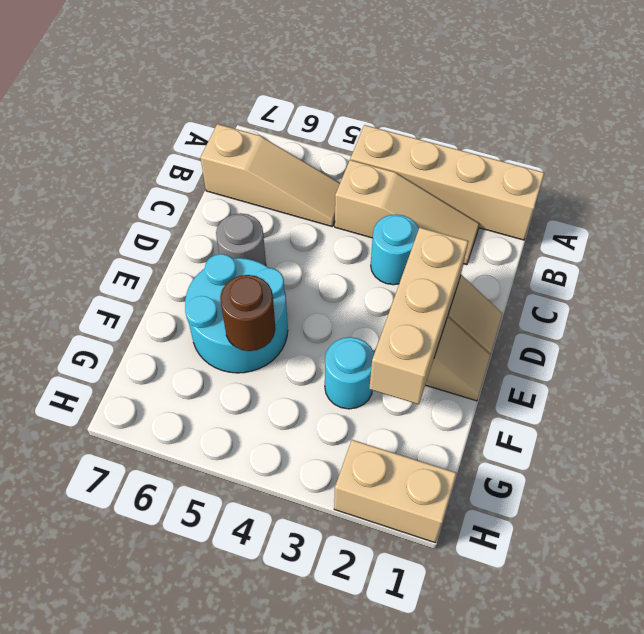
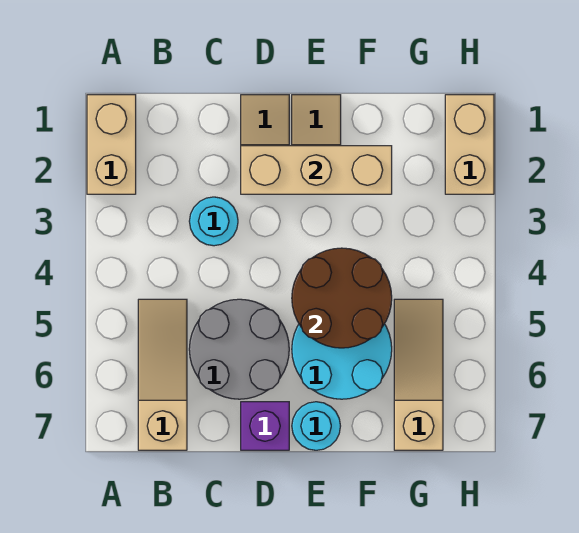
tan brick A1:A4 level 1 -> tan brick A1:A2 level 1
tan slope B2:B4 level 1 top 4 -> tan slope G5:G7 level 1 top 7
grey round brick D6 level 1 -> grey round brick C5:D6 level 1
none -> purple brick D7 level 1
cyan round brick F3 level 1 -> cyan round brick E7 level 1
brown round brick F5 level 2 -> brown round brick E4:F5 level 2

